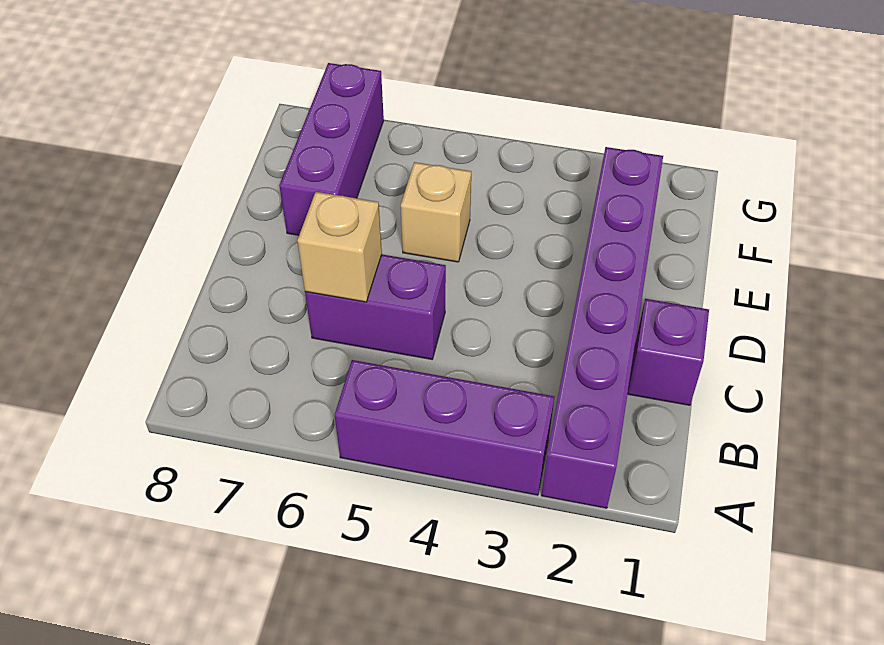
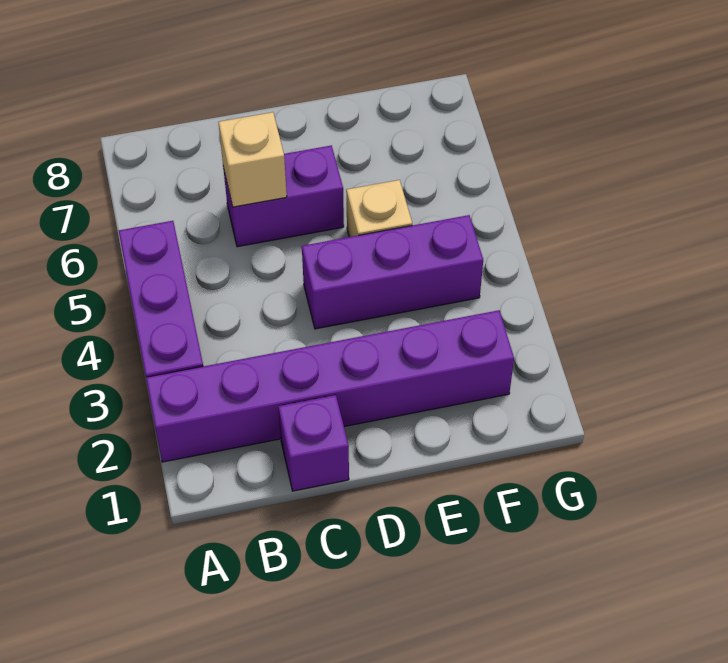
purple brick C5:C6 level 1 -> purple brick C6:D6 level 1
purple brick E7:G7 level 1 -> purple brick D4:F4 level 1

